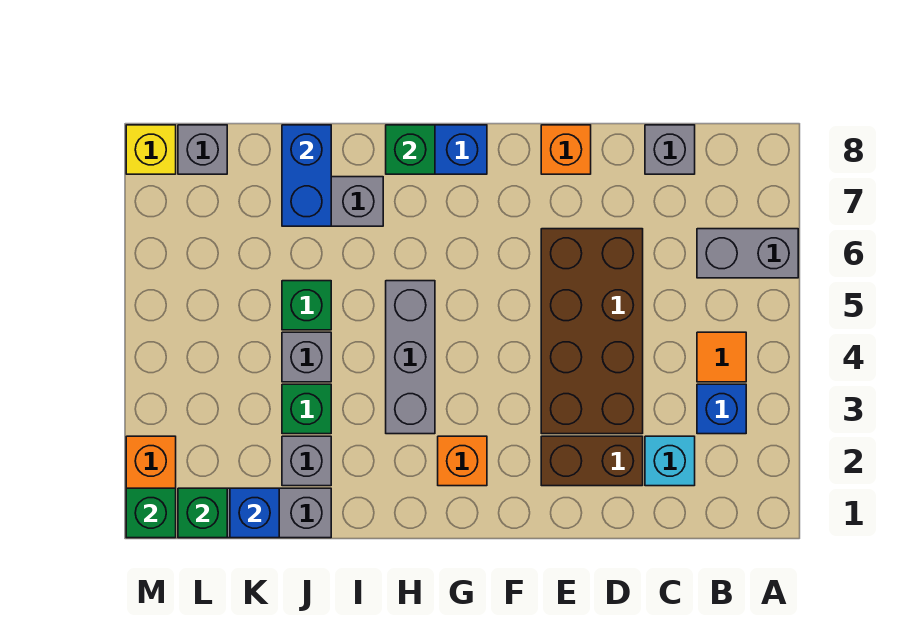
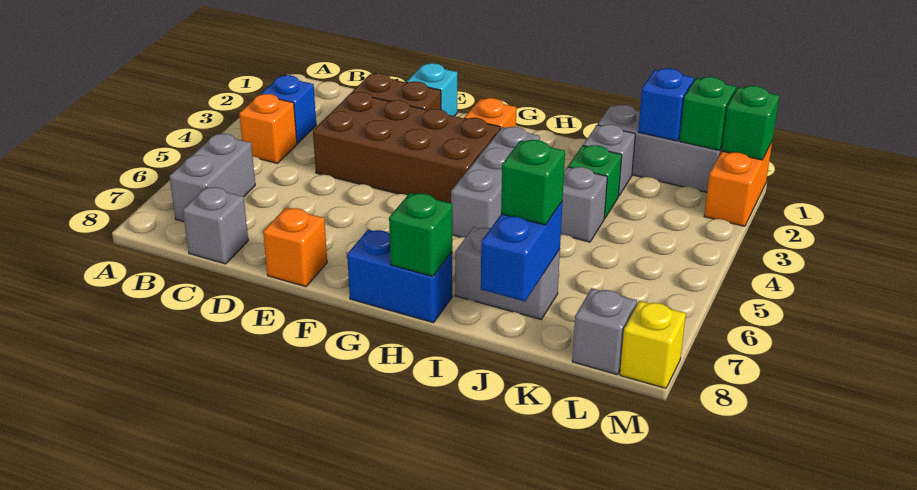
grey brick A6:B6 level 1 -> grey brick B6:B7 level 1
orange tile B4 level 1 -> orange brick B4 level 1
cyan brick C2 level 1 -> cyan brick E1 level 1
brown brick D3:E6 level 1 -> brown brick D3:G4 level 1
green brick J5 level 1 -> green brick J7 level 3

